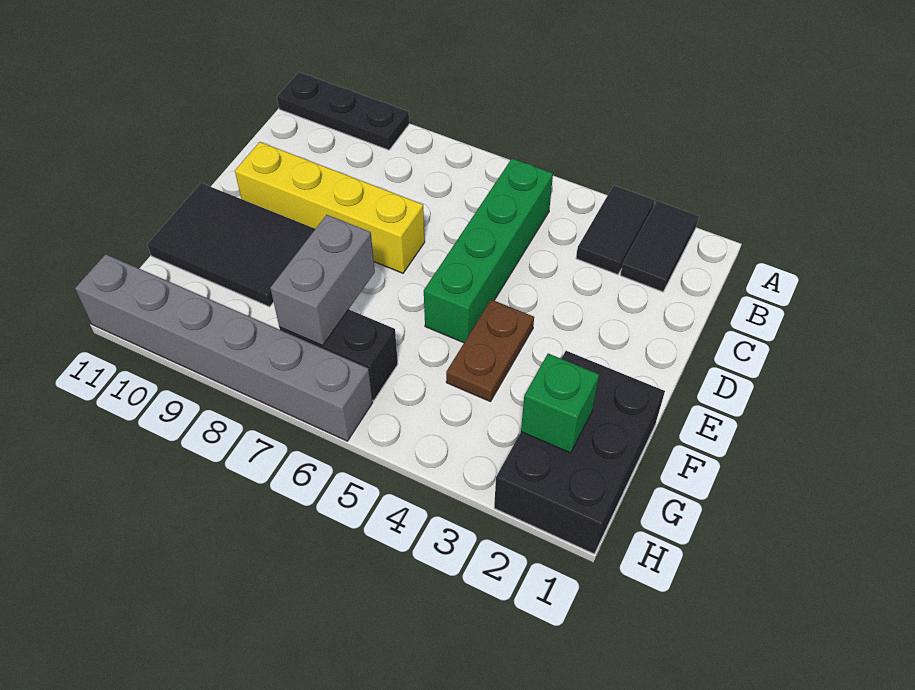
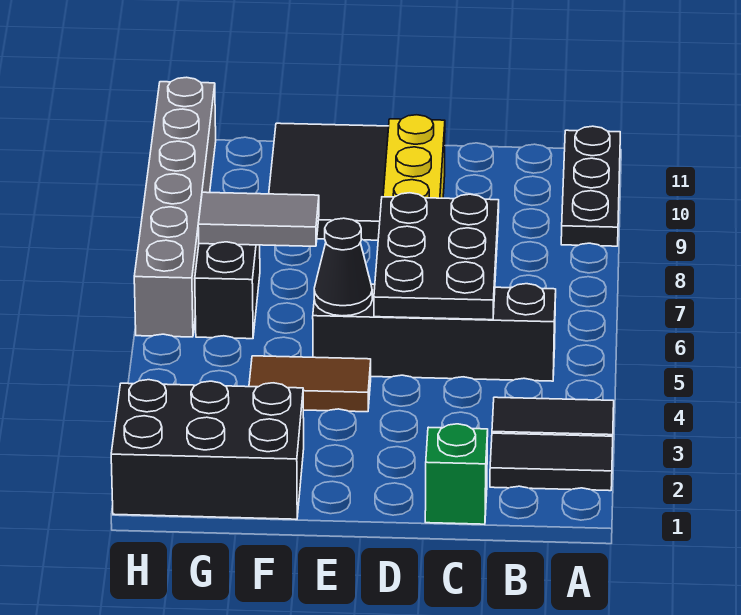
green brick B5:E5 level 1 -> black brick B5:E5 level 1
none -> black plate C5:D7 level 2
brown plate E4:F4 level 1 -> brown tile E4:F4 level 1
none -> black cone E5 level 2
grey brick F7:G7 level 2 -> grey tile F7:G7 level 2
green brick G2 level 2 -> green brick C1 level 1

